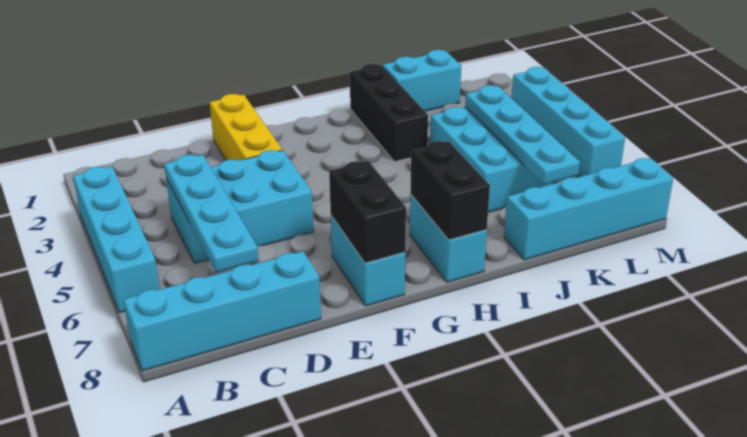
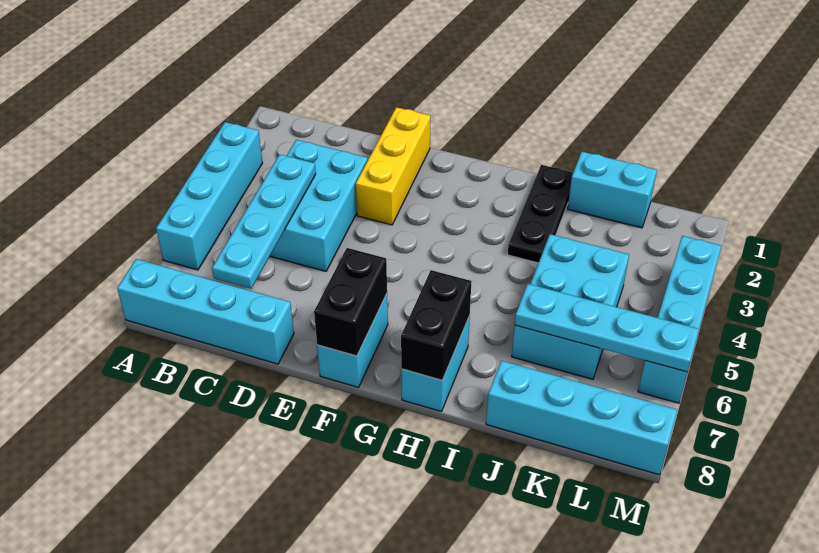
cyan brick C4:E5 level 1 -> cyan brick C3:D5 level 1
black brick I1:I3 level 1 -> black plate I1:I3 level 1
cyan plate K4:K7 level 2 -> cyan plate J6:M6 level 2

